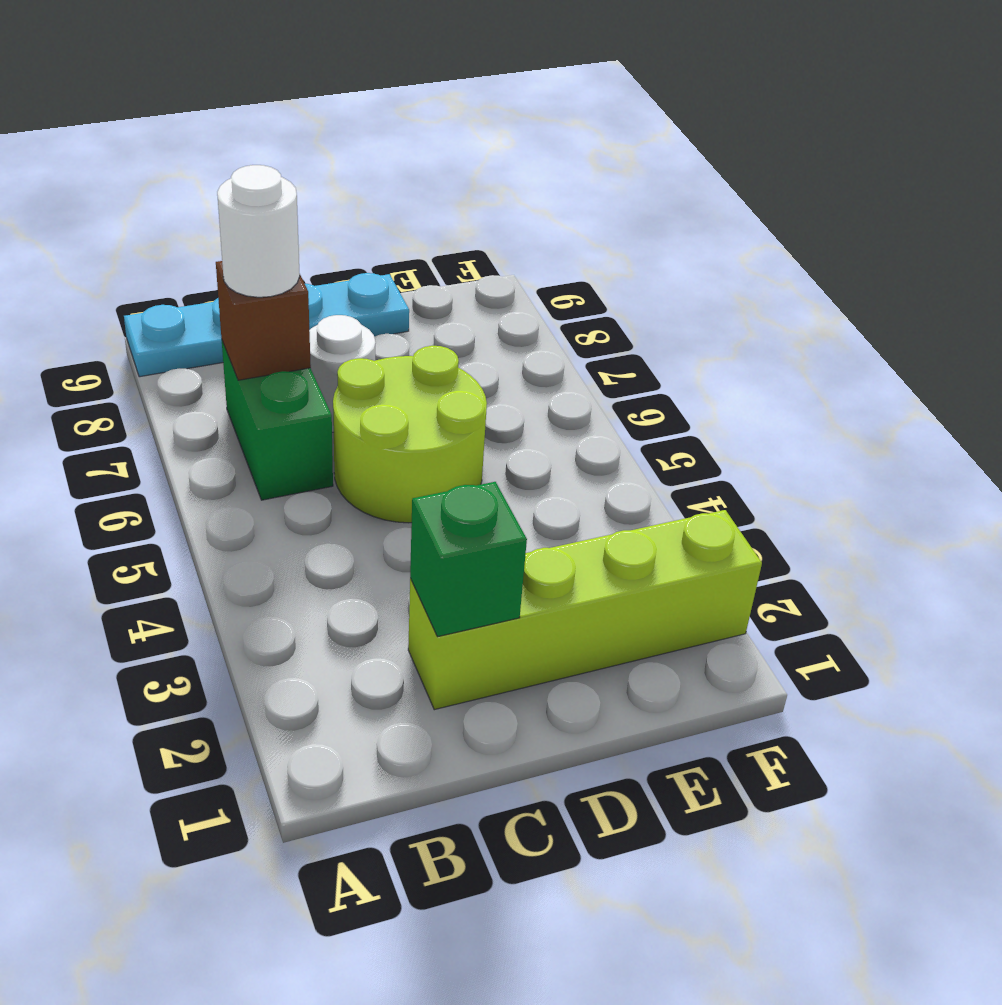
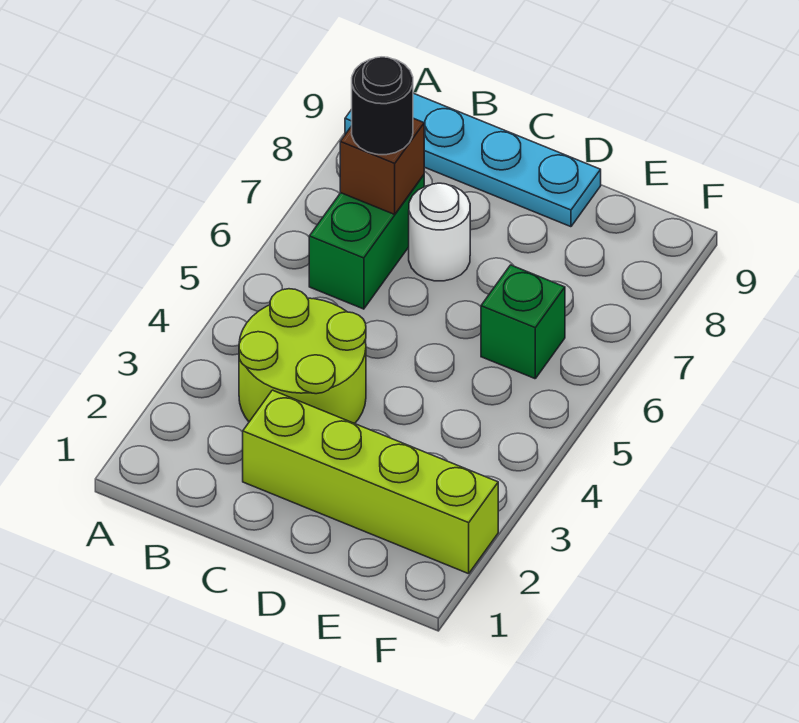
white round brick B7 level 3 -> black round brick B7 level 3
green brick C2 level 2 -> green brick E6 level 1
lime round brick C5:D6 level 1 -> lime round brick B3:C4 level 1

